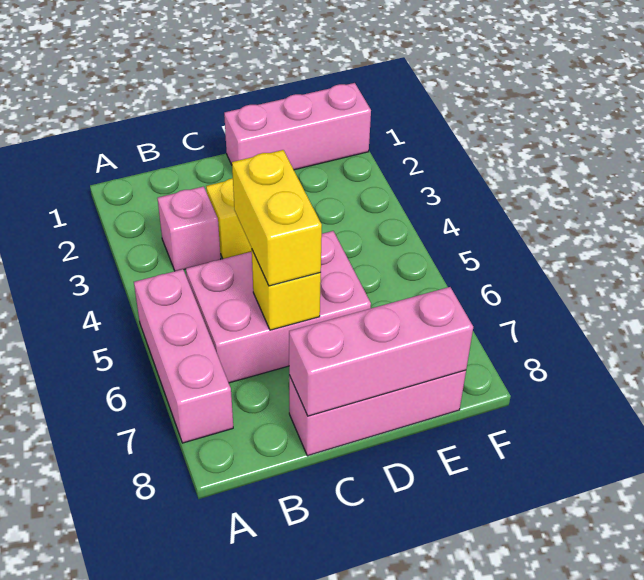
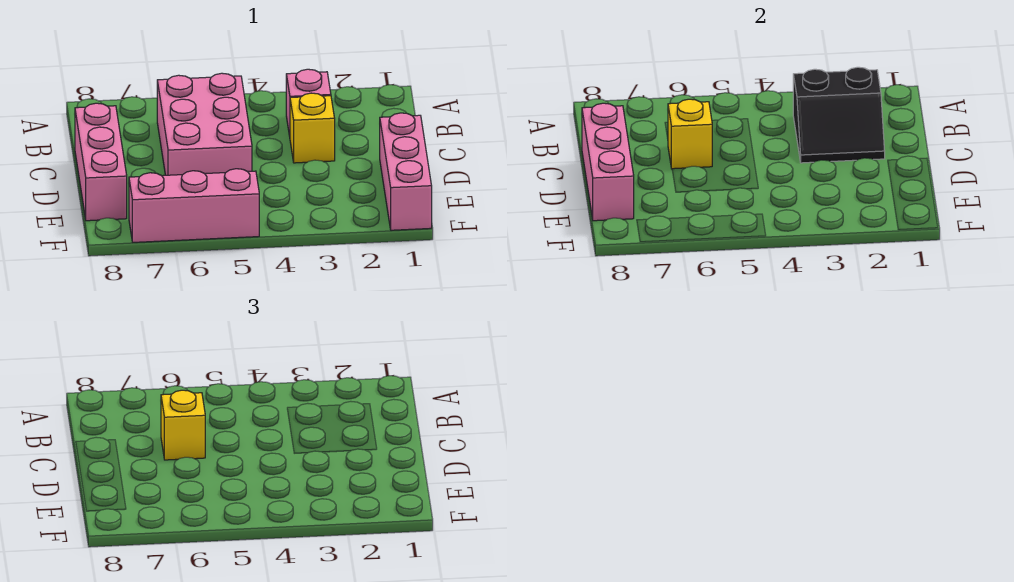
pink brick A5:A7 level 1 -> pink brick F5:F7 level 1
none -> black slope B2:C3 level 2 top B
yellow brick C5:C6 level 3 -> yellow brick C6 level 3

